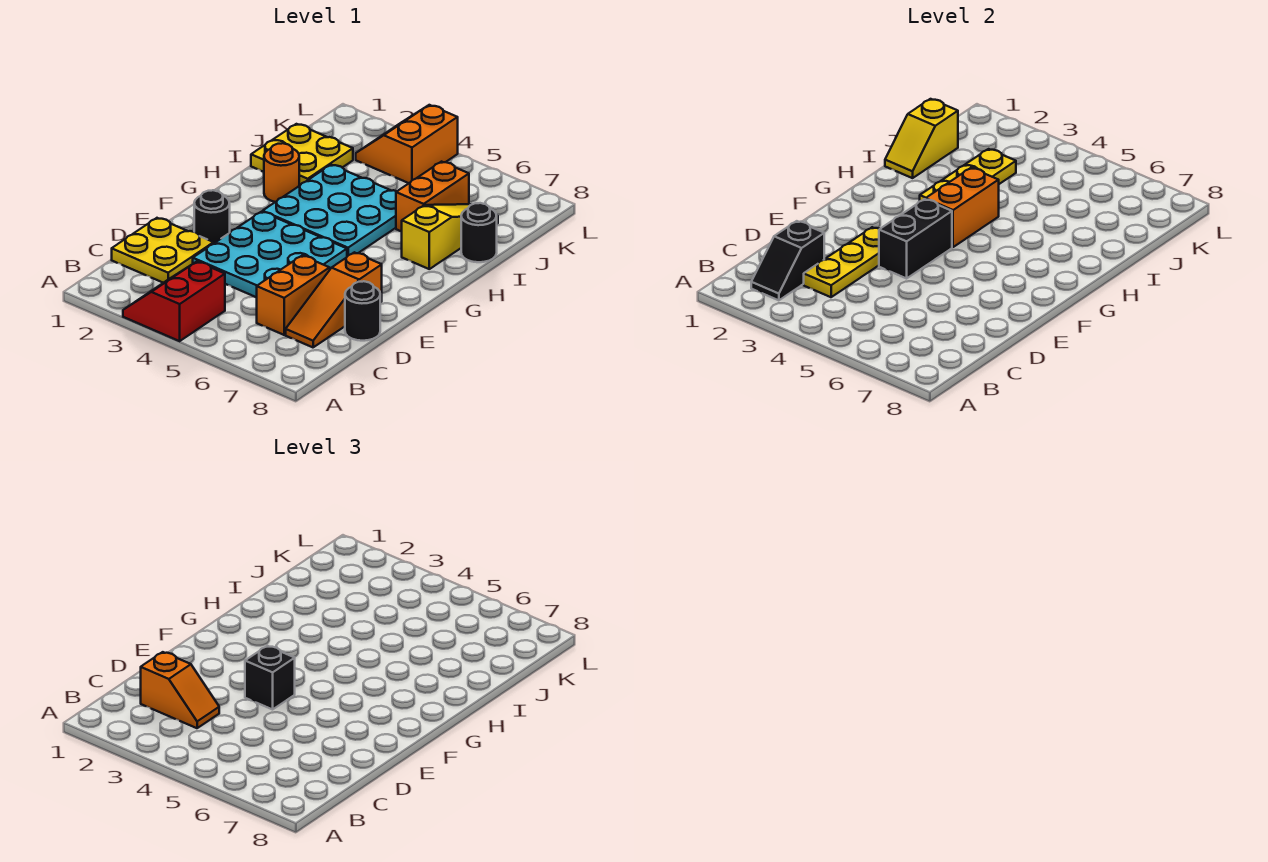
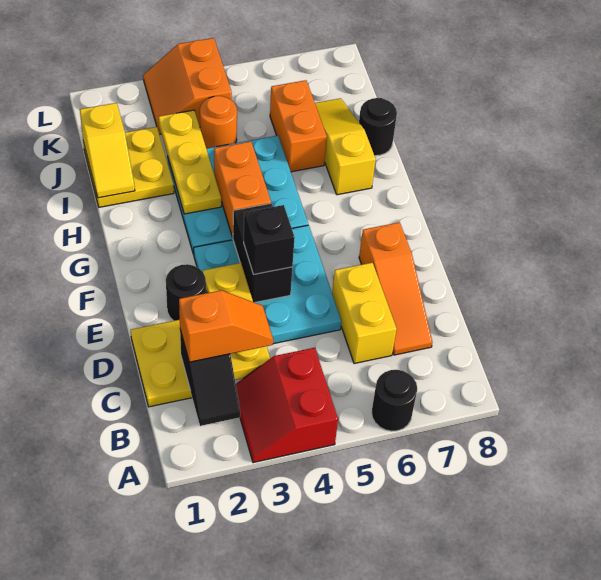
orange brick C6:D6 level 1 -> yellow brick C6:D6 level 1
black round brick D8 level 1 -> black round brick A6 level 1
orange round brick H2 level 1 -> orange round brick J4 level 1

